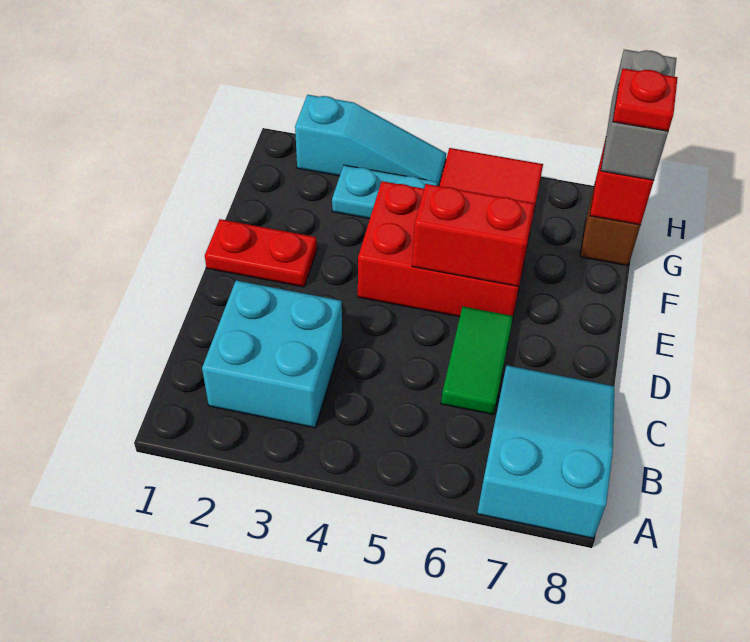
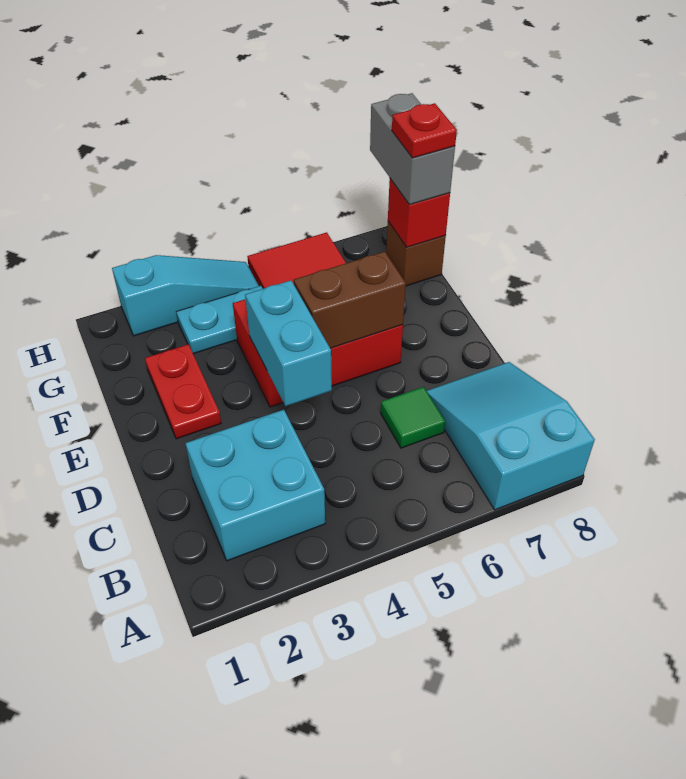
green tile C6:D6 level 1 -> green tile C6 level 1
none -> cyan brick D4:E4 level 2
red plate E1:E2 level 1 -> red plate E2:F2 level 1
red brick E5:E6 level 2 -> brown brick E5:E6 level 2

